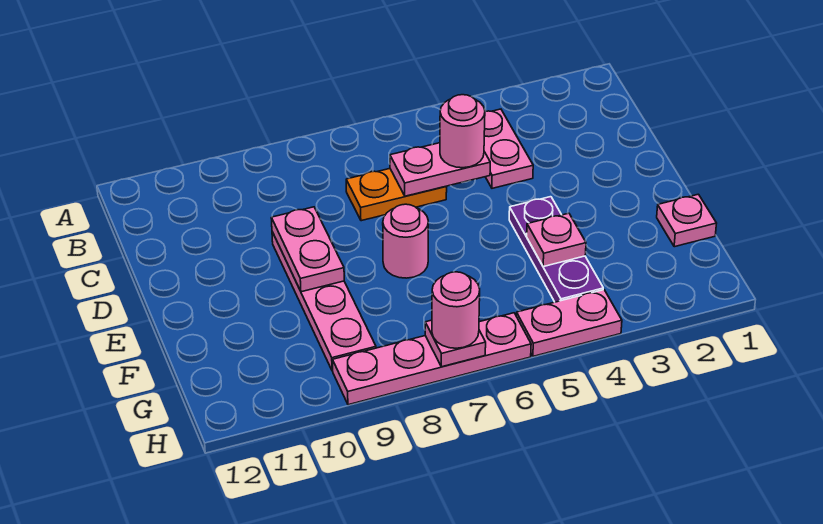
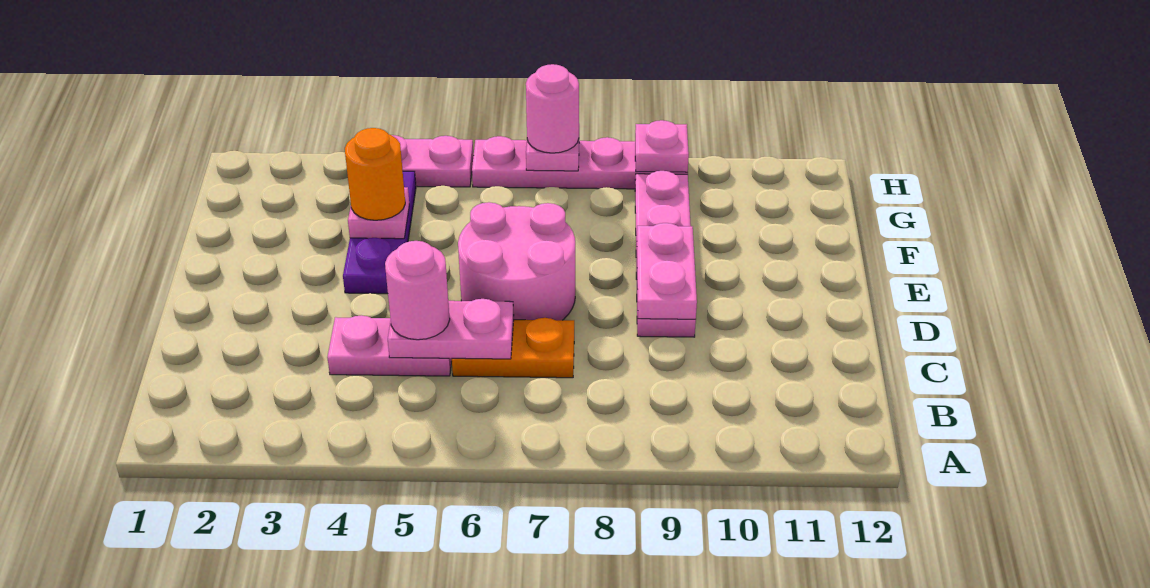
pink plate B4:C4 level 1 -> pink plate C4:C5 level 1
pink round brick E7 level 1 -> pink round brick D6:E7 level 1
pink plate F1 level 1 -> pink plate H9 level 2
none -> orange round brick F4 level 3

